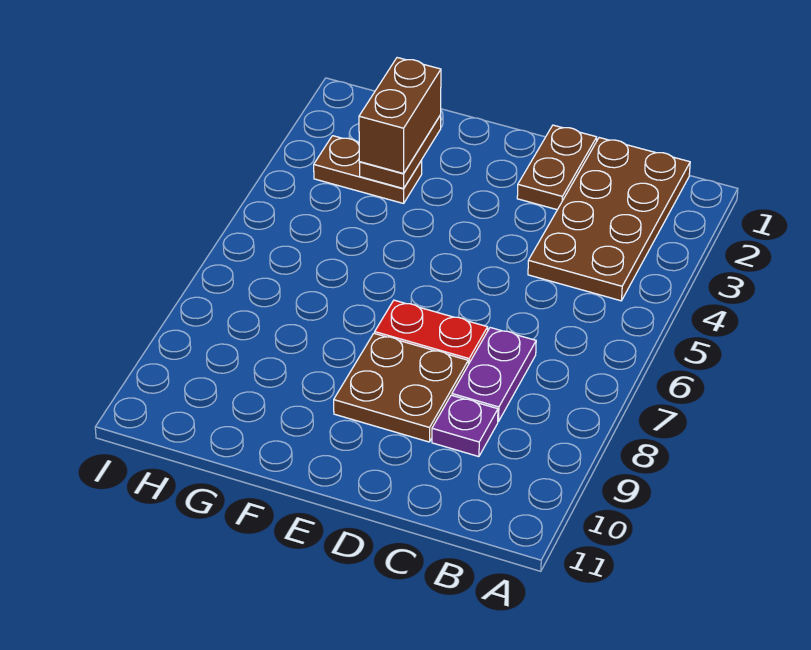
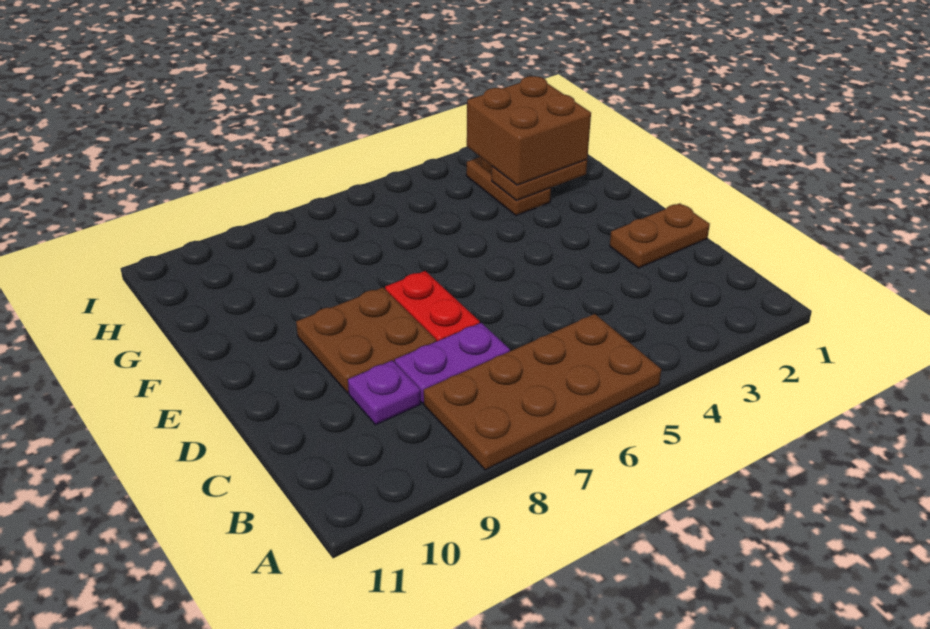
brown plate B1:C4 level 1 -> brown plate A5:B8 level 1
brown brick G2:G3 level 3 -> brown brick G2:H3 level 3

